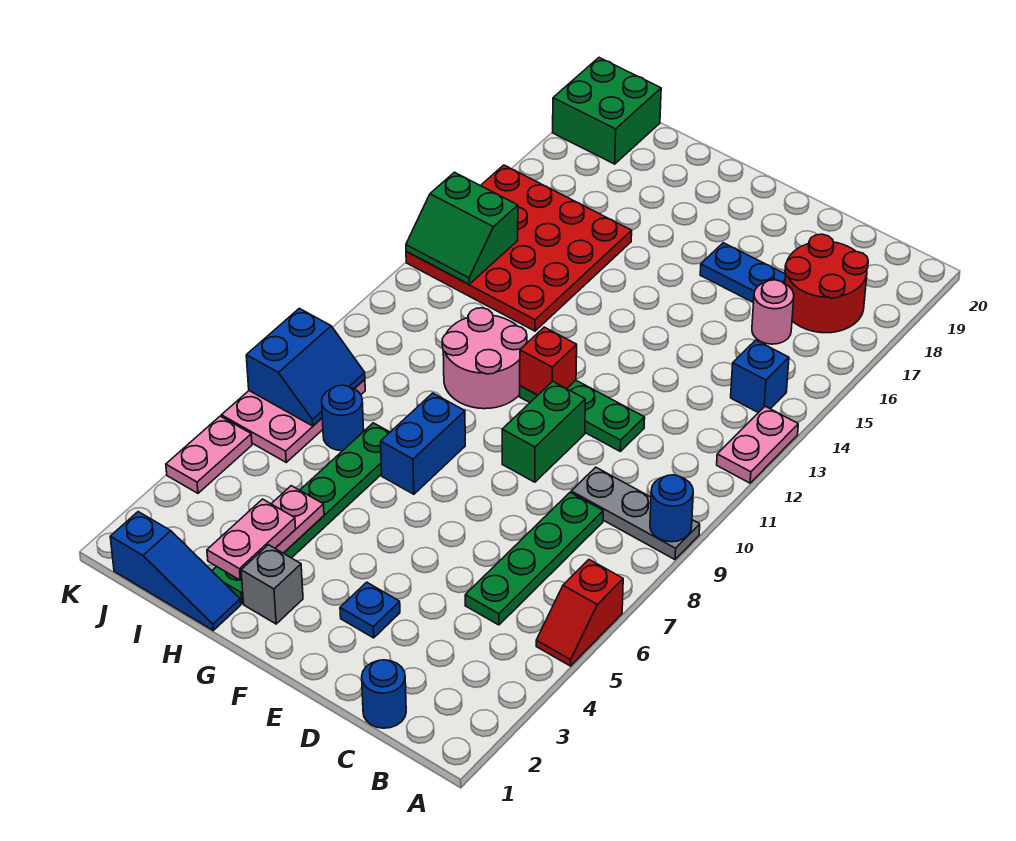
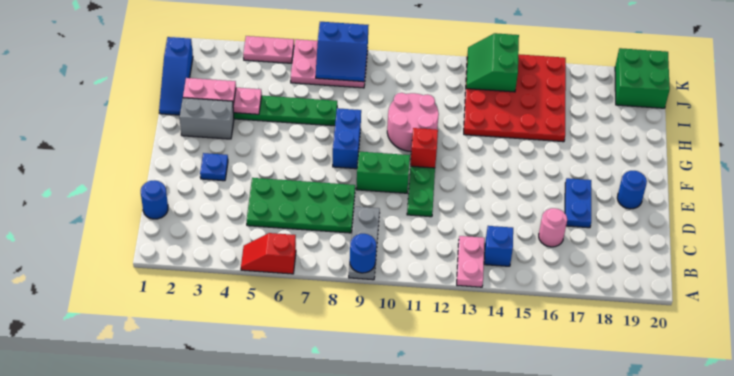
pink plate A12:A13 level 1 -> pink plate A13:B13 level 1
red round brick B17:C18 level 1 -> none
green plate C5:C8 level 1 -> green plate C5:D8 level 1
grey brick G2 level 1 -> grey brick G2:G3 level 1
blue brick G7:G8 level 1 -> blue brick F8:G8 level 1
blue round brick I7 level 1 -> blue round brick E19 level 1

